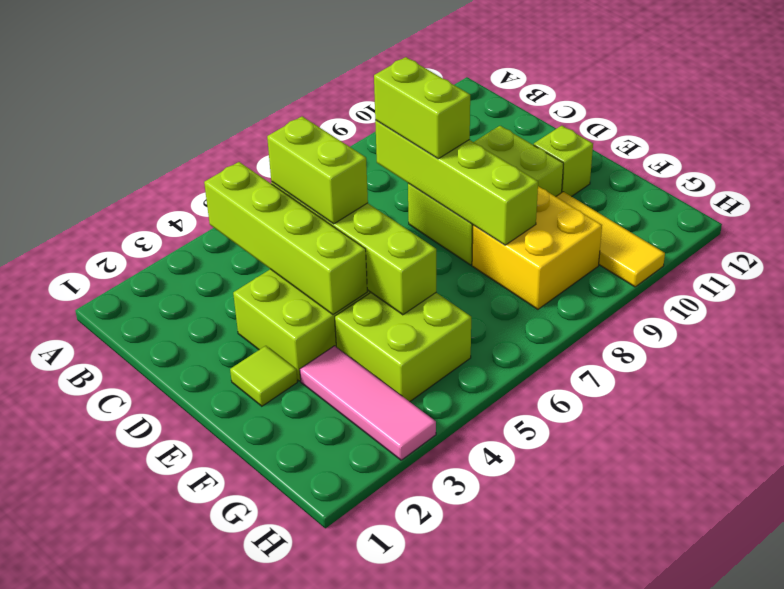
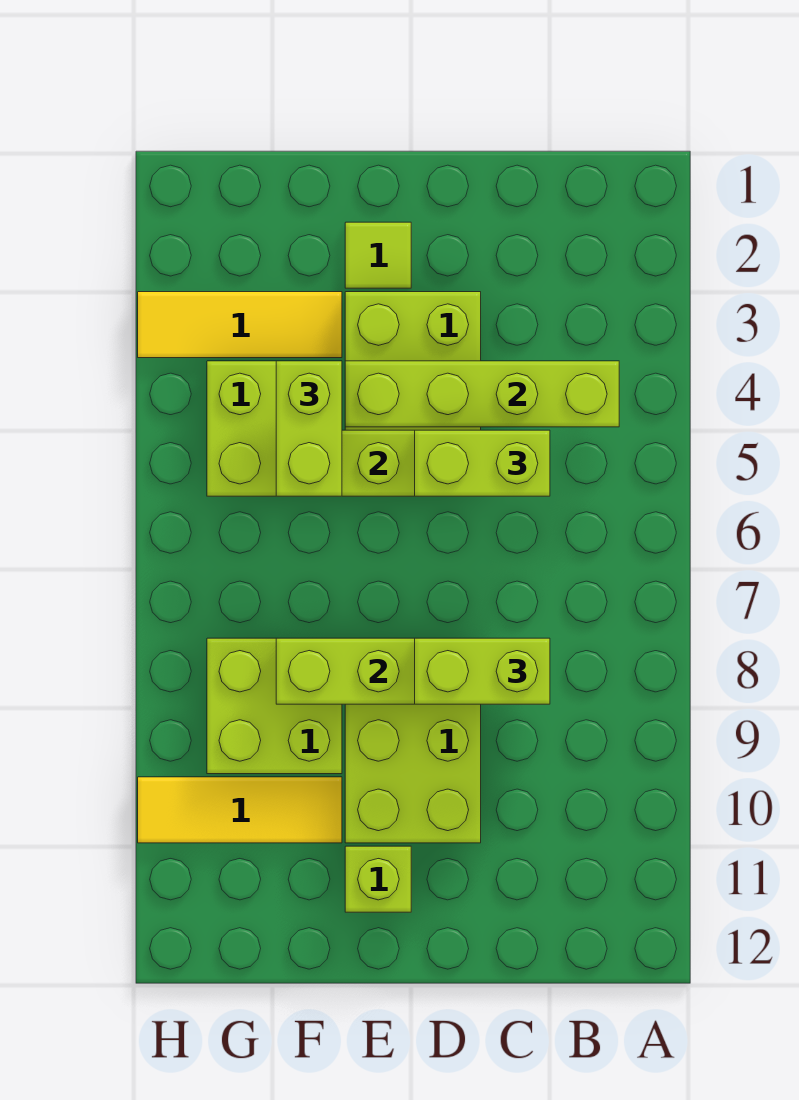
pink tile F3:H3 level 1 -> yellow tile F3:H3 level 1
none -> lime brick F4:F5 level 3
yellow brick F8:G9 level 1 -> lime brick F8:G9 level 1

